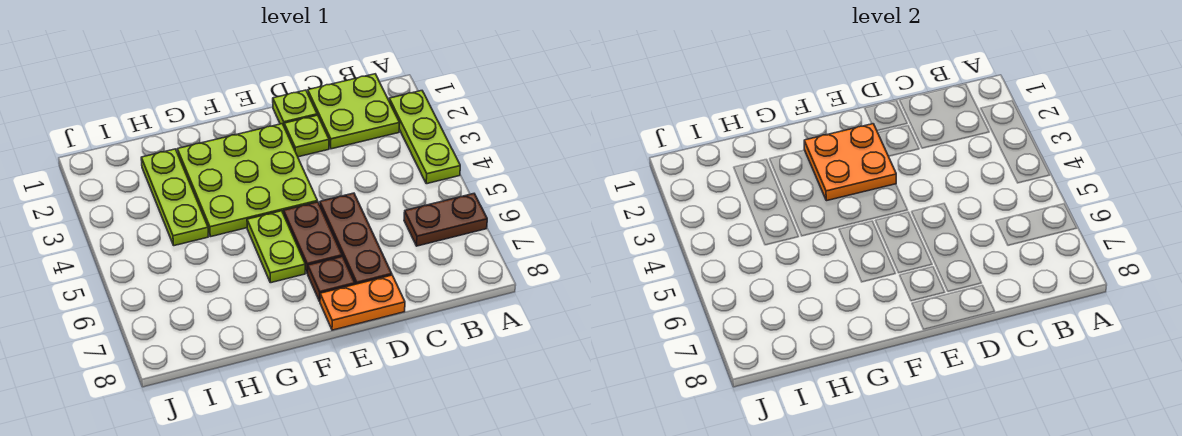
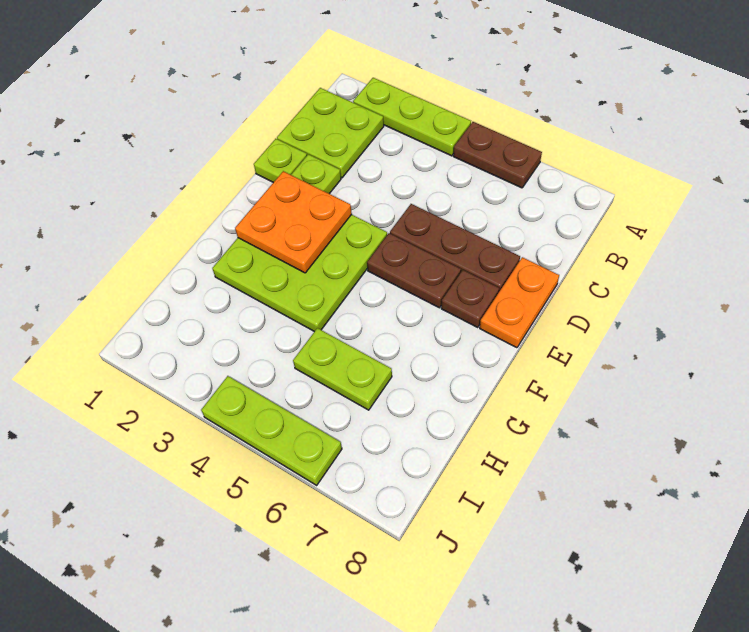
brown plate A6:B6 level 1 -> brown plate A5:A6 level 1
lime plate F5:F6 level 1 -> lime plate H5:H6 level 1
lime plate H2:H4 level 1 -> lime plate J4:J6 level 1

